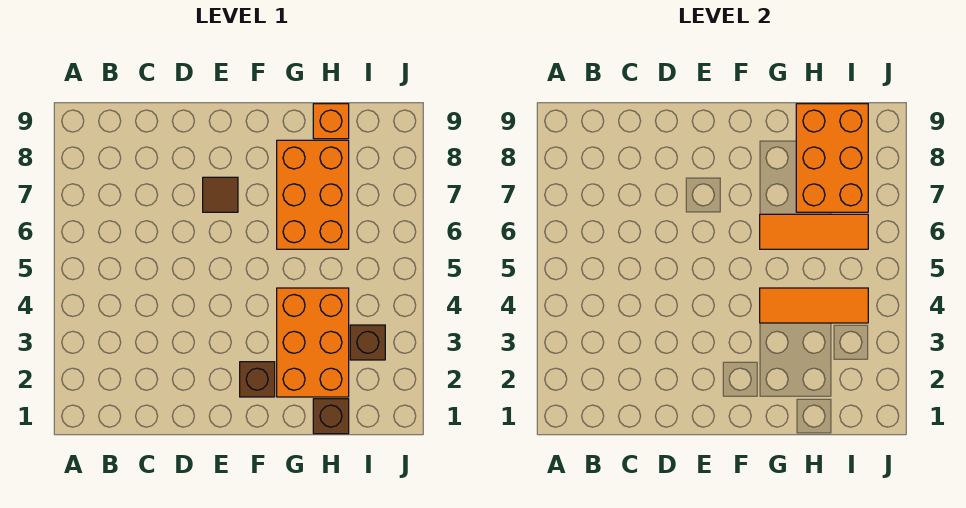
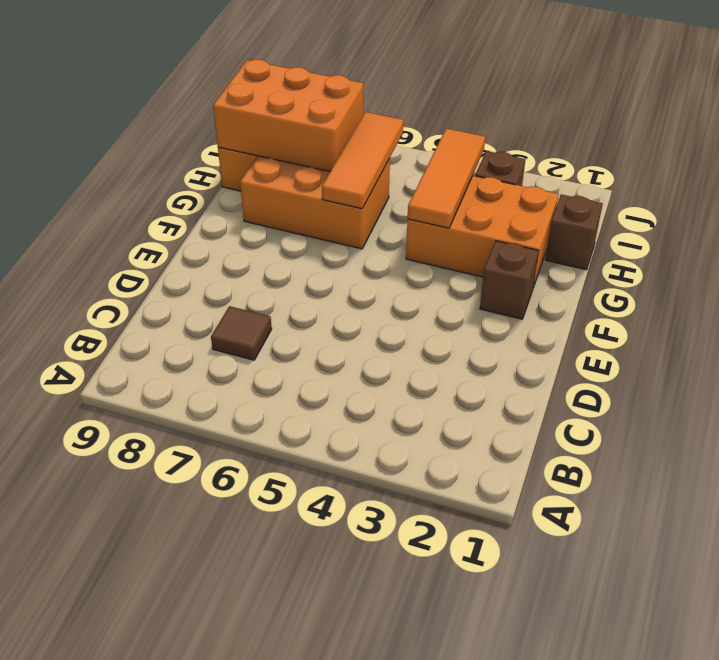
brown tile E7 level 1 -> brown tile C7 level 1

